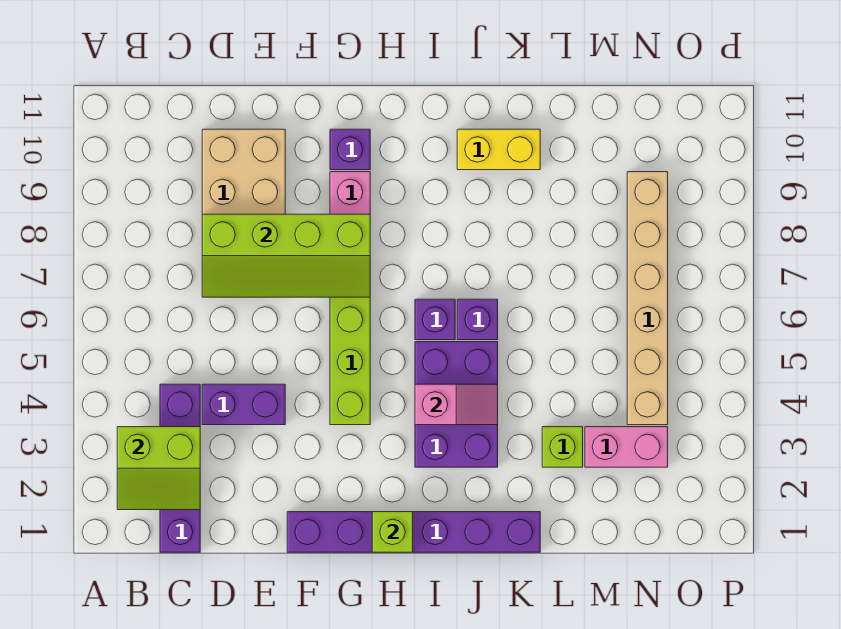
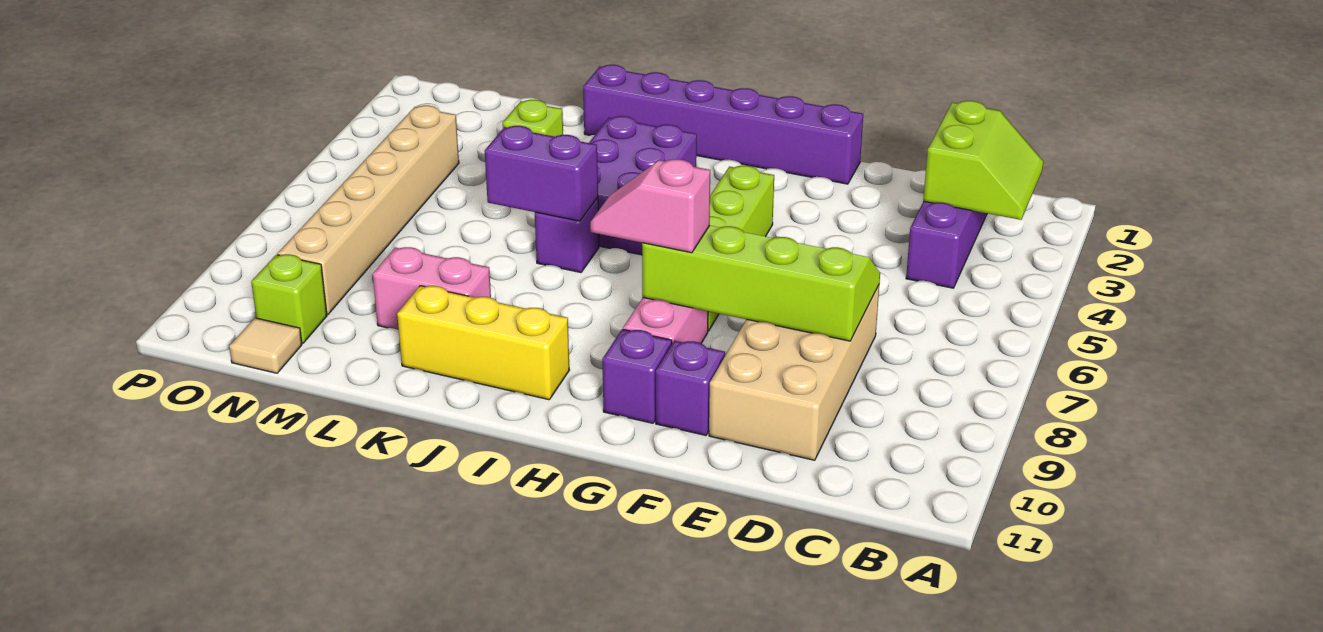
lime slope B2:C3 level 2 top 3 -> lime slope B2:C3 level 2 top C
purple brick D4:E4 level 1 -> purple brick J6:K6 level 2
lime brick H1 level 2 -> lime brick N10 level 1
pink slope I4:J4 level 2 top I -> pink slope G8:H8 level 3 top G
purple brick I6 level 1 -> purple brick F10 level 1
yellow brick J10:K10 level 1 -> yellow brick I10:K10 level 1
pink brick M3:N3 level 1 -> pink brick K9:L9 level 1
none -> tan tile N11 level 1

